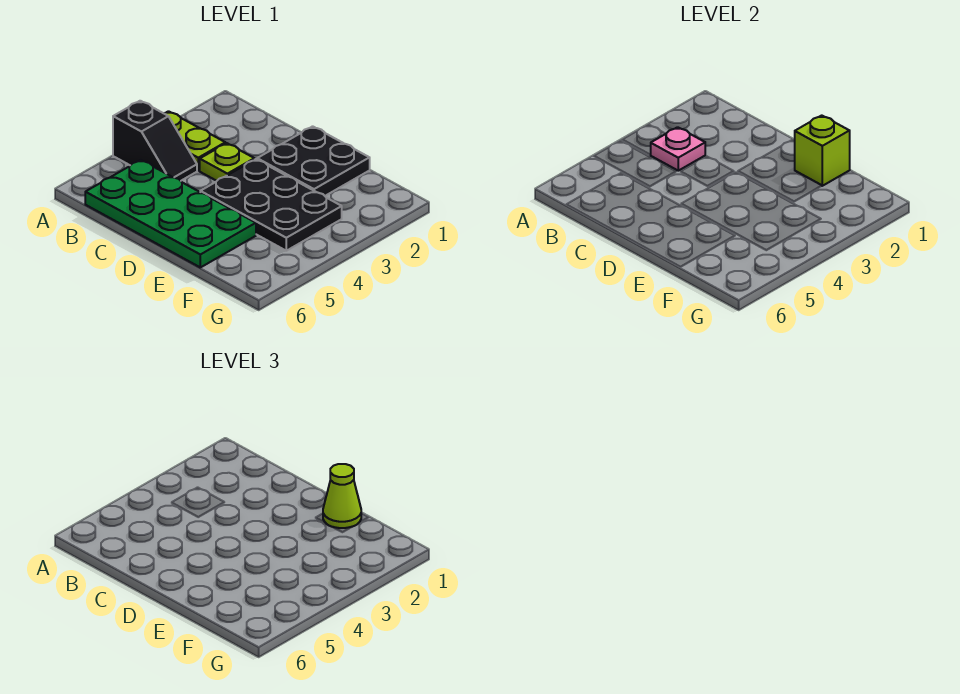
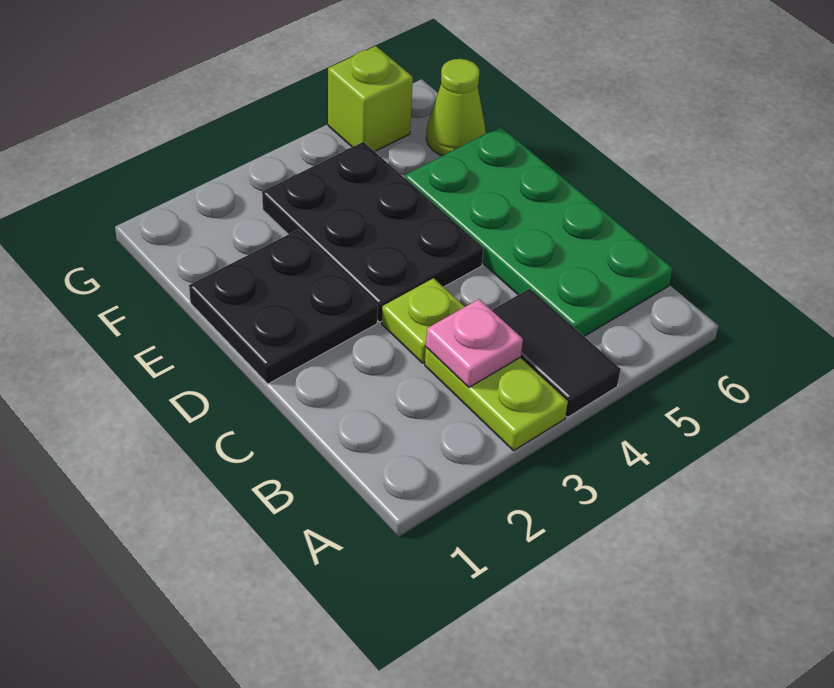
black slope A4:B4 level 1 top A -> black tile A4:B4 level 1
lime brick E1 level 2 -> lime brick G5 level 1
lime cone E1 level 3 -> lime cone F6 level 1

